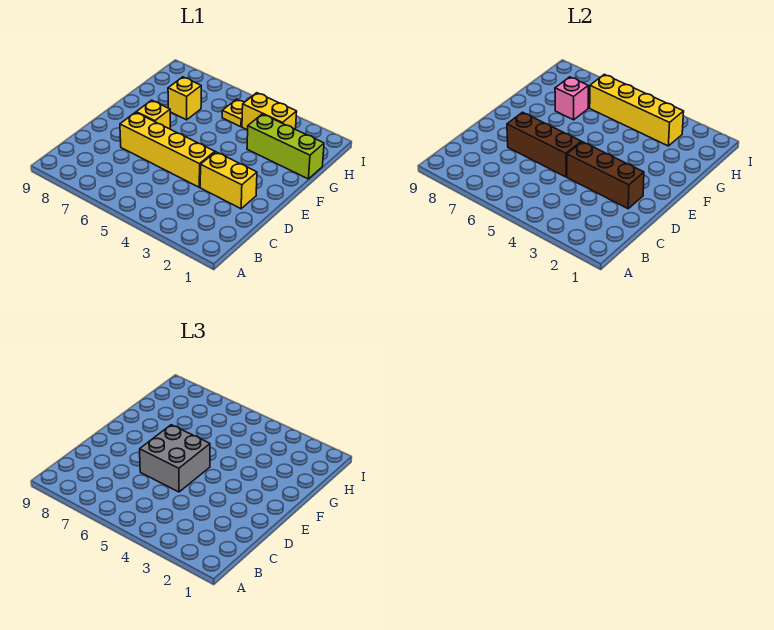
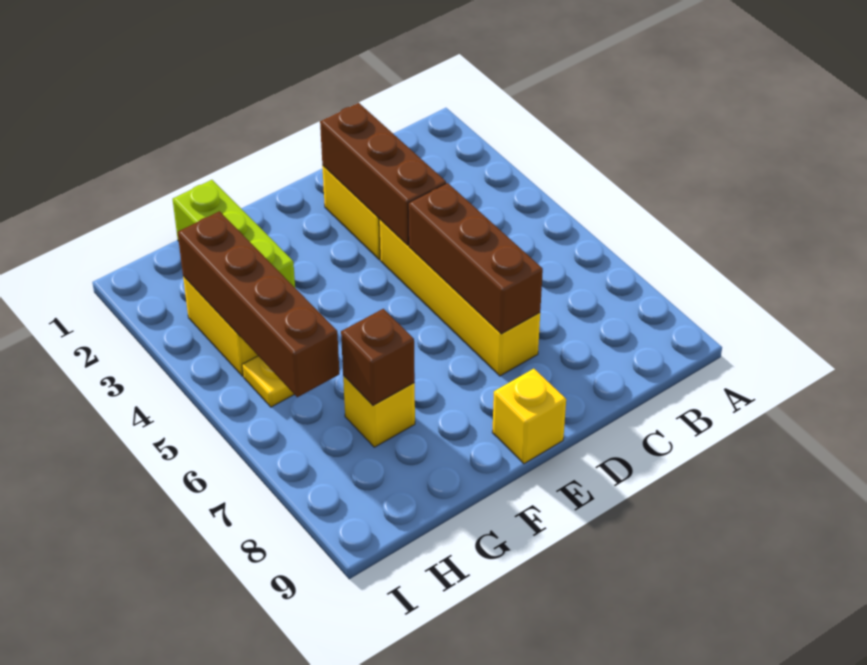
grey brick D5:E6 level 3 -> none
yellow brick E7 level 1 -> yellow brick E9 level 1
pink brick G7 level 2 -> brown brick G7 level 2
yellow brick H3:H6 level 2 -> brown brick H3:H6 level 2

